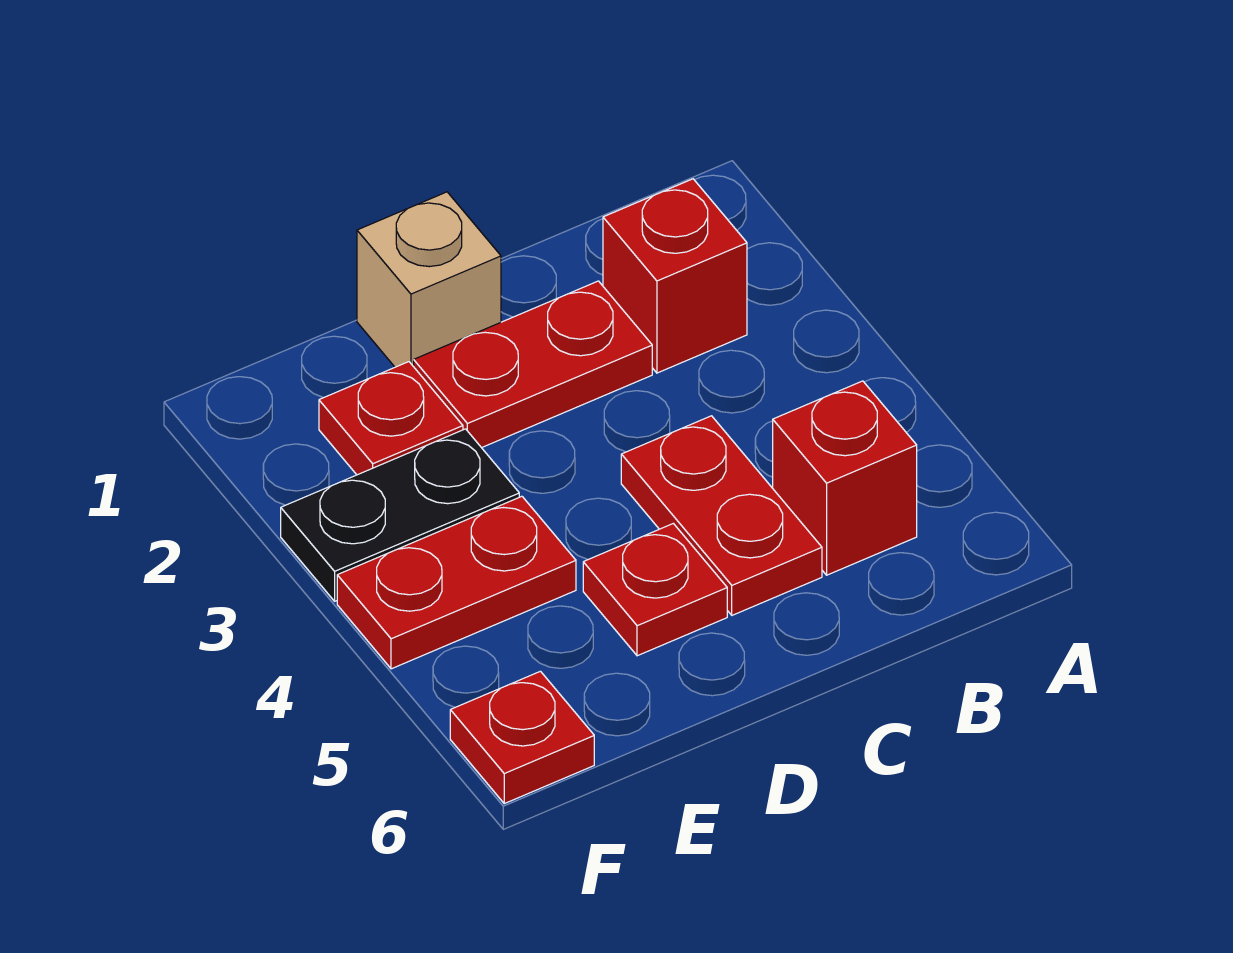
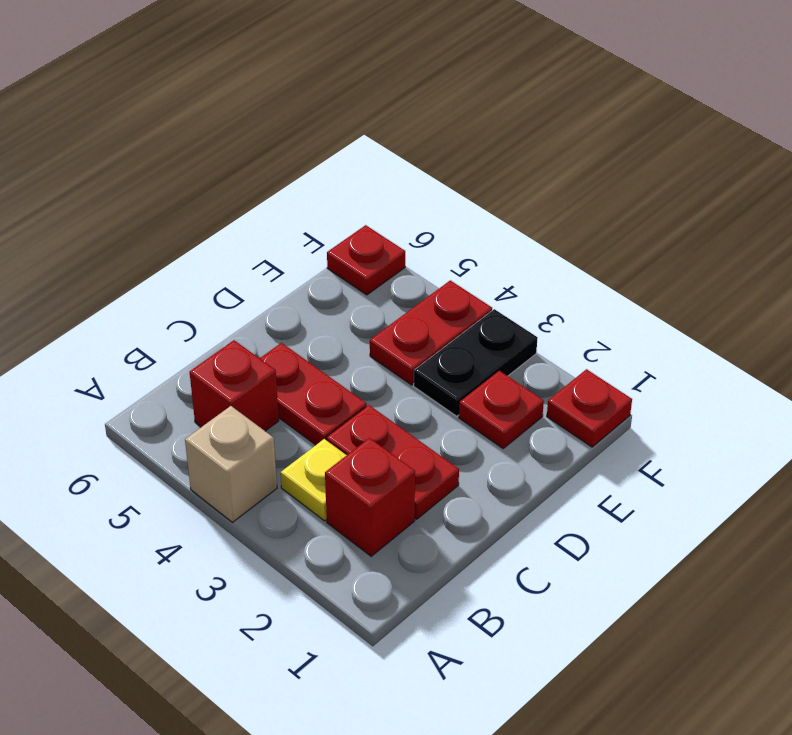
none -> yellow plate B3 level 1
red plate C2:D2 level 1 -> red plate C2:C3 level 1
tan brick D1 level 1 -> tan brick A4 level 1
red plate D5 level 1 -> red plate F1 level 1

